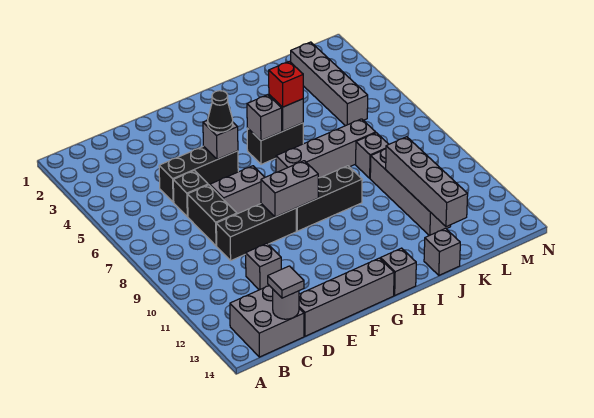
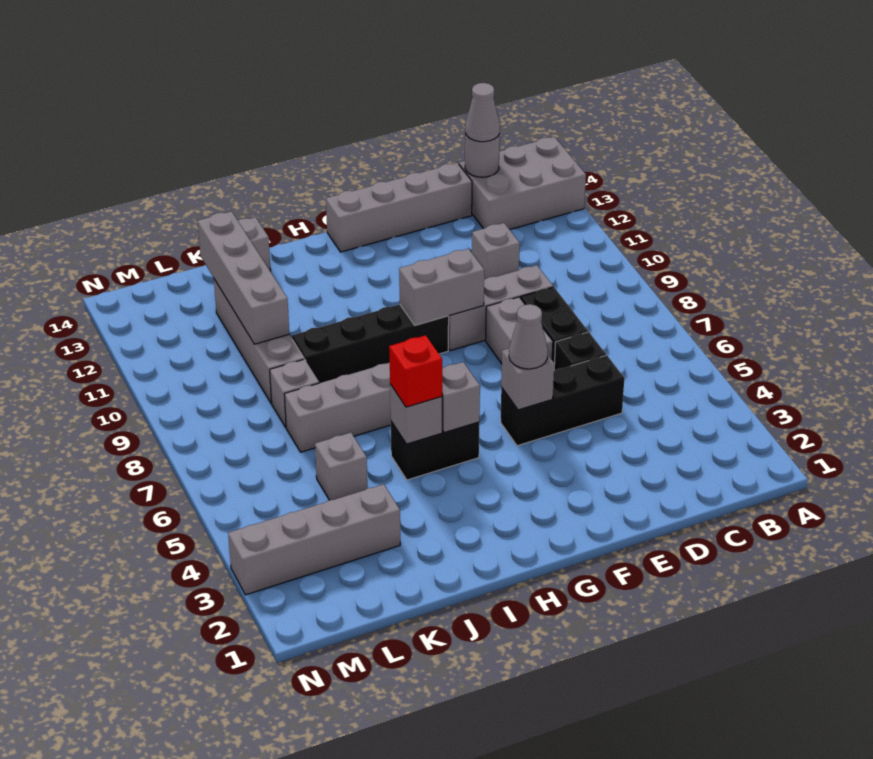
grey brick B13:C14 level 1 -> grey brick A13:C14 level 1
grey tile C14 level 3 -> grey cone C14 level 3
black brick D9:F9 level 1 -> grey brick D9:F9 level 1
grey brick E7:F7 level 1 -> grey brick E7:E8 level 1
black cone F5 level 3 -> grey cone F5 level 3
black brick G9:I9 level 1 -> black brick G9:J9 level 1
grey brick H14 level 1 -> grey brick K5 level 1
grey brick L2:L5 level 1 -> grey brick K3:N3 level 1

